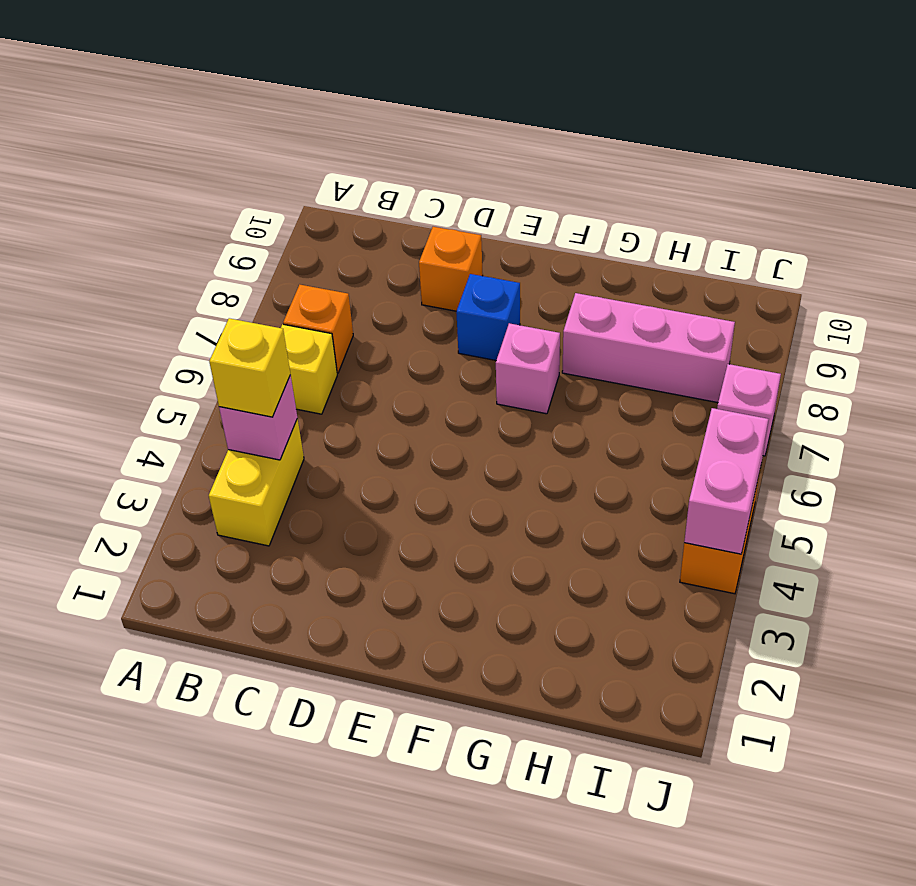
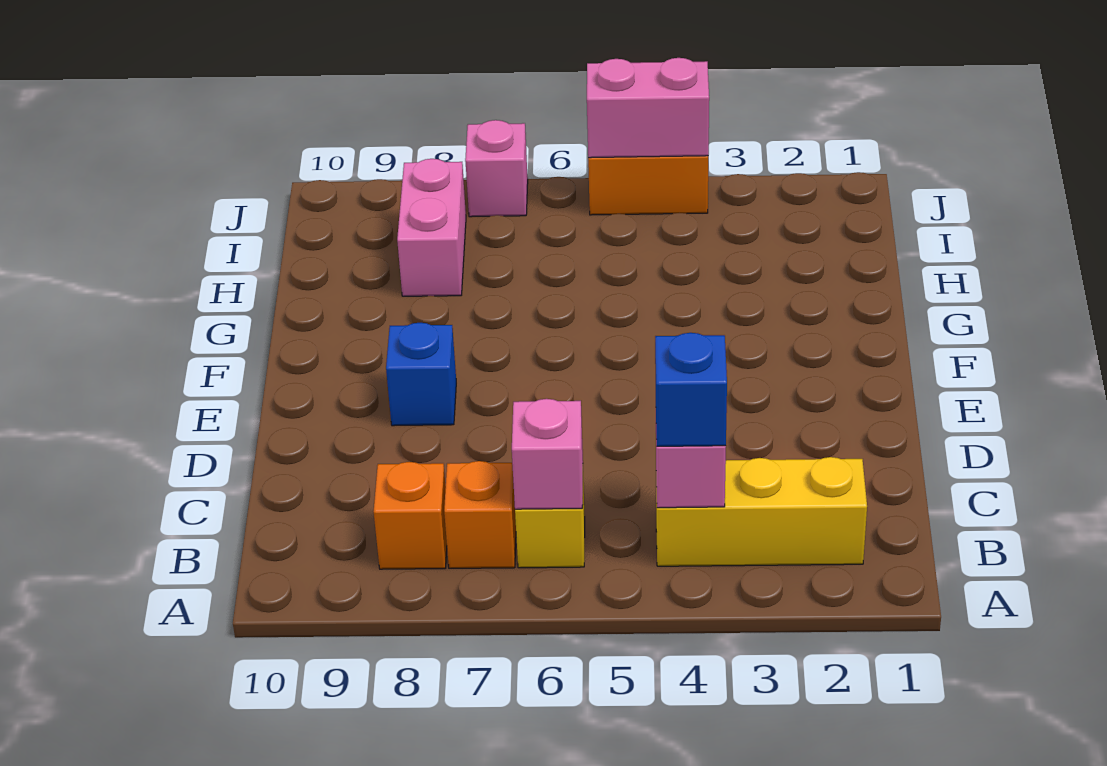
yellow brick B3:B4 level 1 -> yellow brick B2:B4 level 1
yellow brick B4 level 3 -> blue brick B4 level 3
orange brick D9 level 1 -> orange brick B8 level 1
pink brick F7 level 1 -> pink brick B6 level 2
pink brick G8:I8 level 1 -> pink brick H8:I8 level 1

